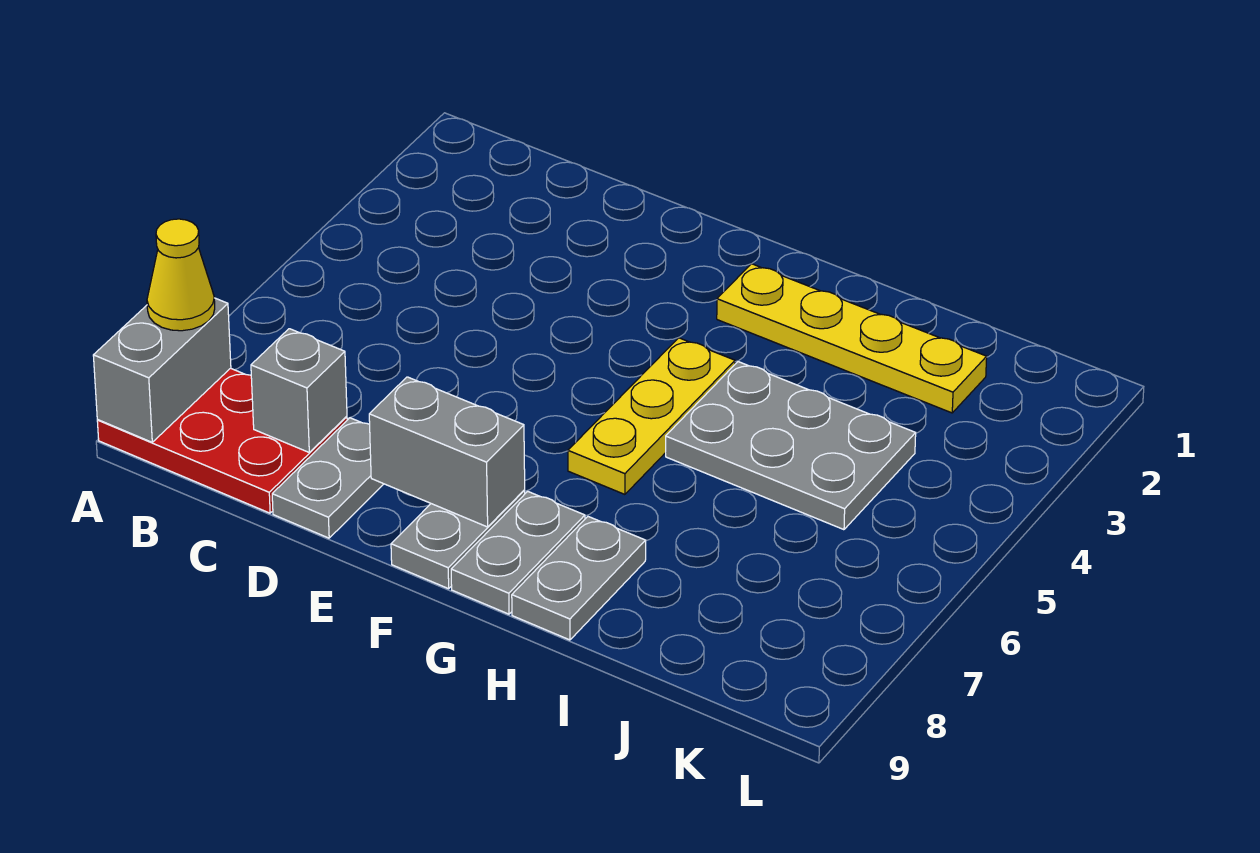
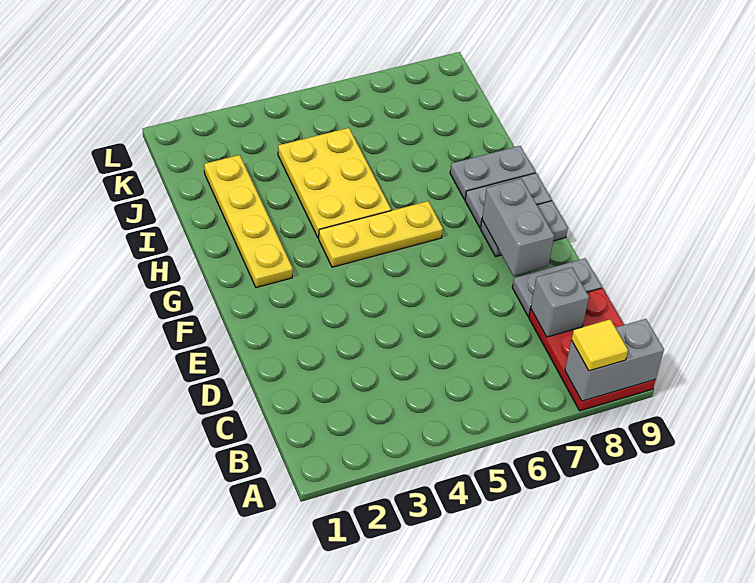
yellow cone A8 level 3 -> yellow tile A8 level 3
grey plate H4:J5 level 1 -> yellow plate H4:J5 level 1

